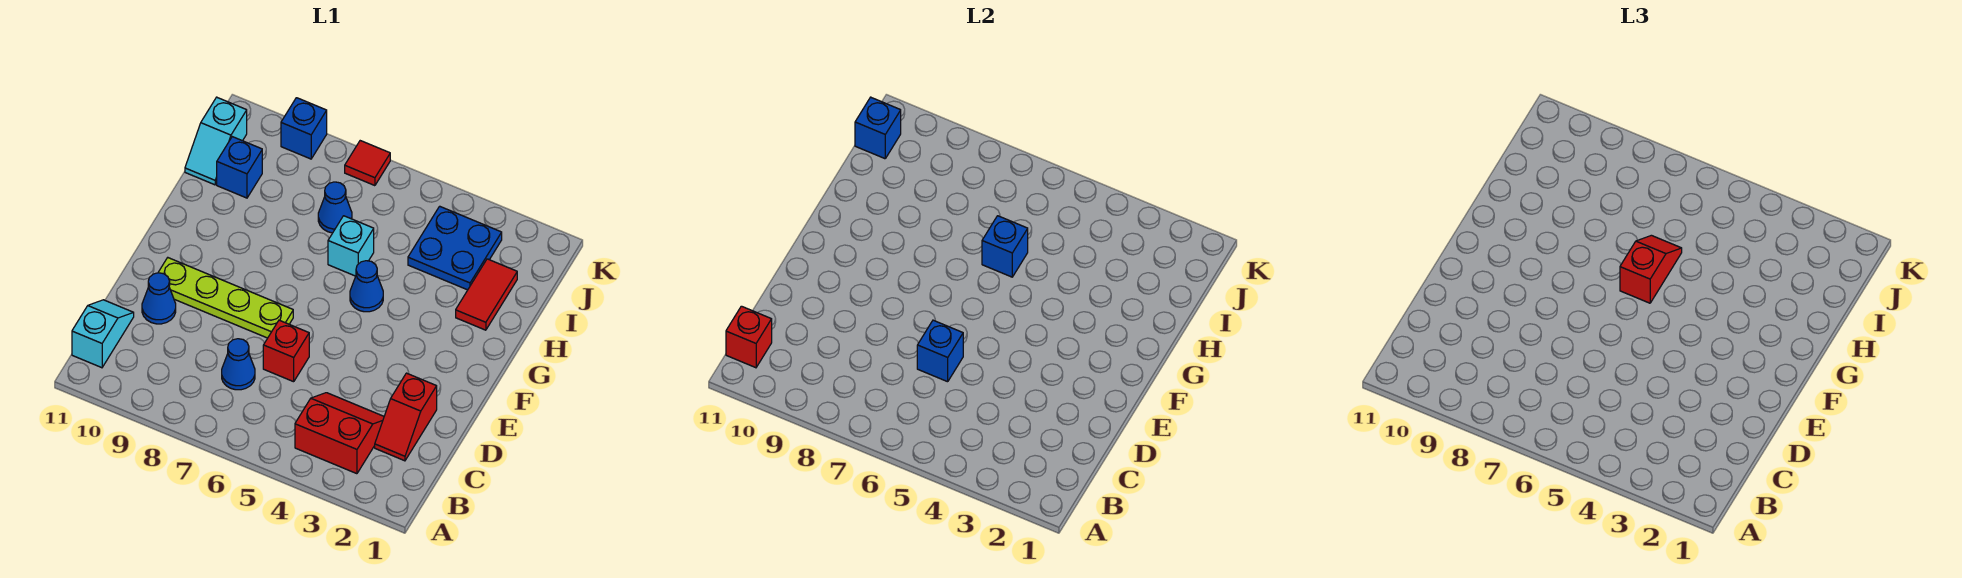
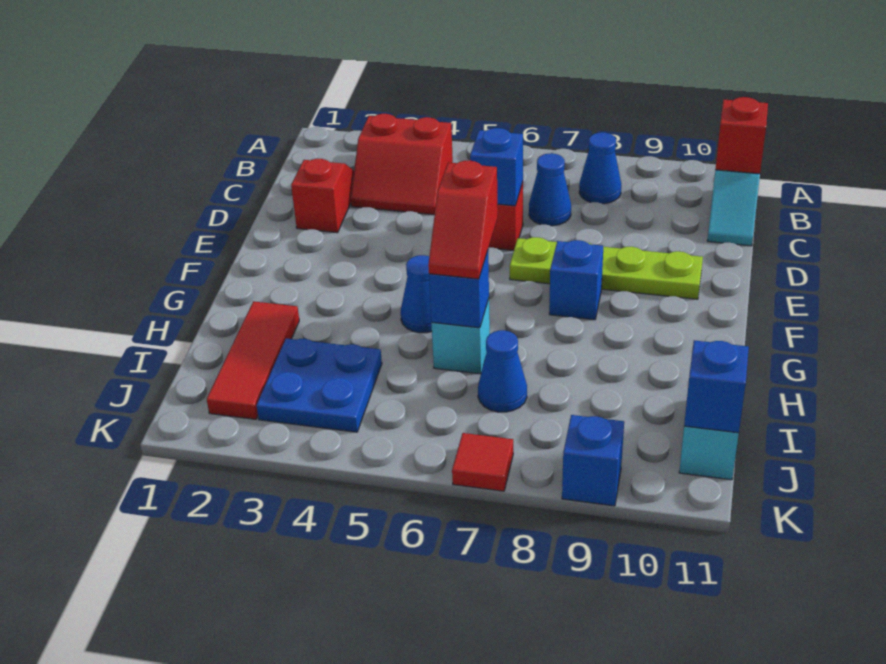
blue cone D10 level 1 -> blue cone B8 level 1
red tile H2:I2 level 1 -> red tile H2:J2 level 1
blue brick I10 level 1 -> blue brick F8 level 1

